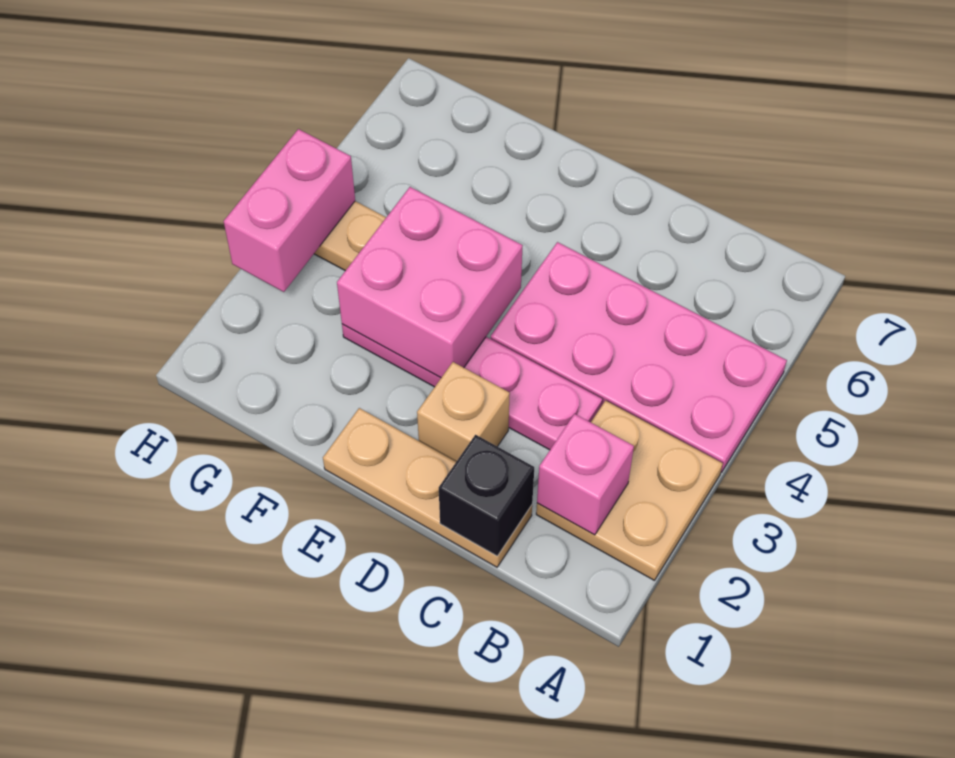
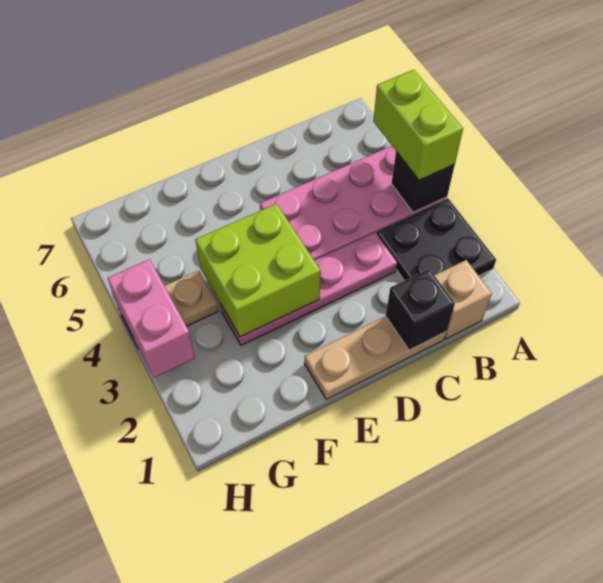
tan plate A2:B3 level 1 -> black plate A2:B3 level 1
none -> black brick A4 level 2
none -> lime brick A4:A5 level 3
pink brick B2 level 2 -> none
tan brick D2 level 1 -> tan brick B1 level 1
pink brick E3:F4 level 2 -> lime brick E3:F4 level 2

